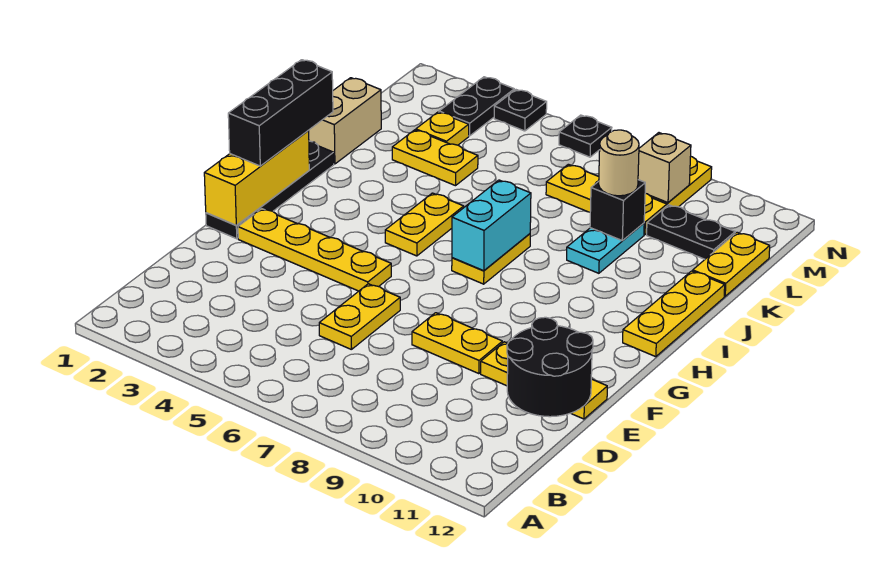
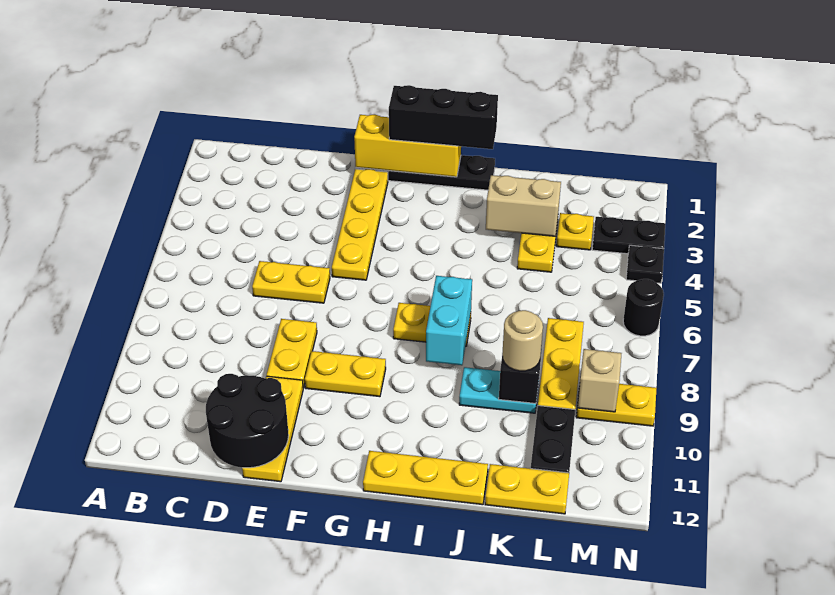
yellow plate H5:I5 level 1 -> yellow plate F9:G9 level 1
cyan brick H7:I7 level 2 -> cyan brick I7:I8 level 2
tan brick J1:K1 level 1 -> tan brick J3:K3 level 2
black plate N6 level 1 -> black round brick N6 level 1

